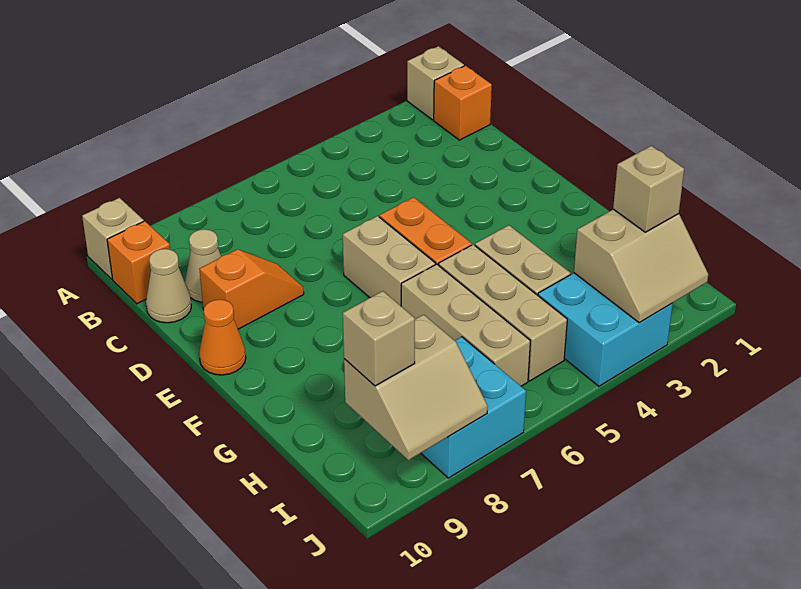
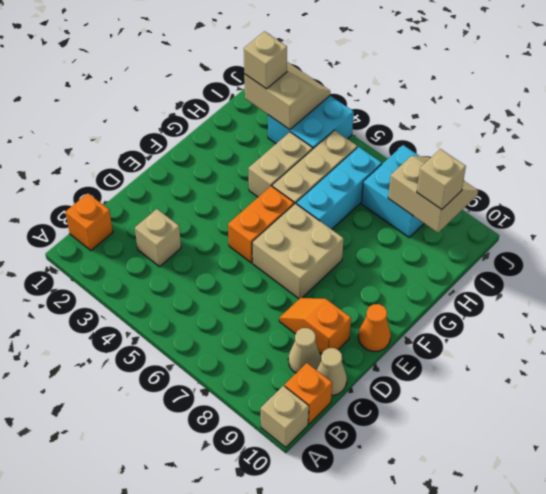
tan brick A1 level 1 -> tan brick C3 level 1
tan brick E6:F6 level 1 -> tan brick E6:F7 level 1
tan brick G6:I6 level 1 -> cyan brick G6:I6 level 1

